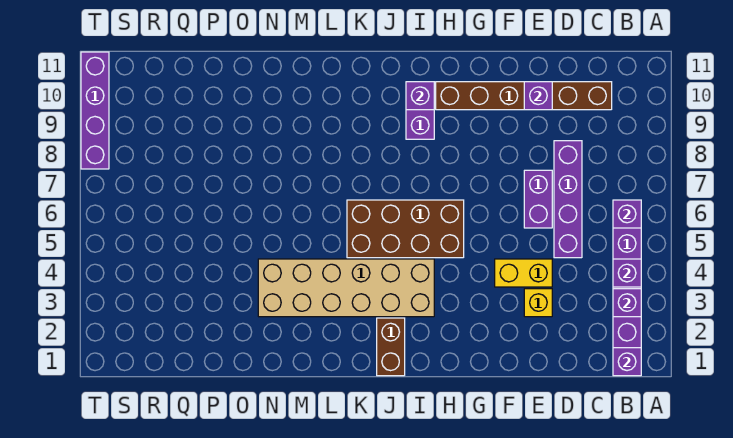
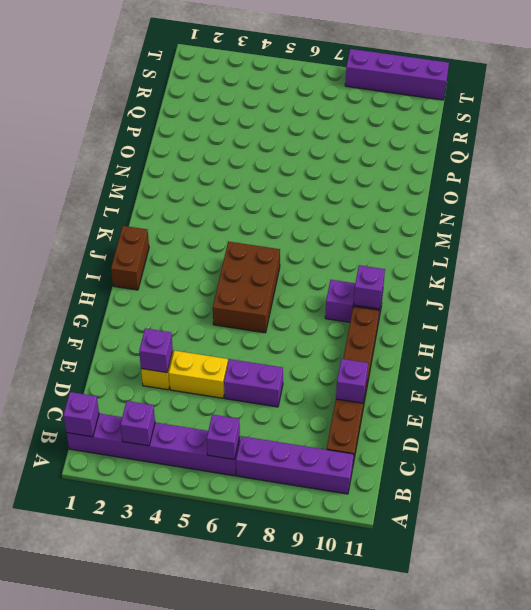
purple brick B4 level 2 -> purple brick E3 level 2
purple brick D5:D8 level 1 -> purple brick B7:B10 level 1
yellow brick E4:F4 level 1 -> yellow brick E4:E5 level 1
brown brick H5:K6 level 1 -> brown brick H5:J6 level 1
tan brick I3:N4 level 1 -> none
brown brick J1:J2 level 1 -> brown brick I1:J1 level 1

